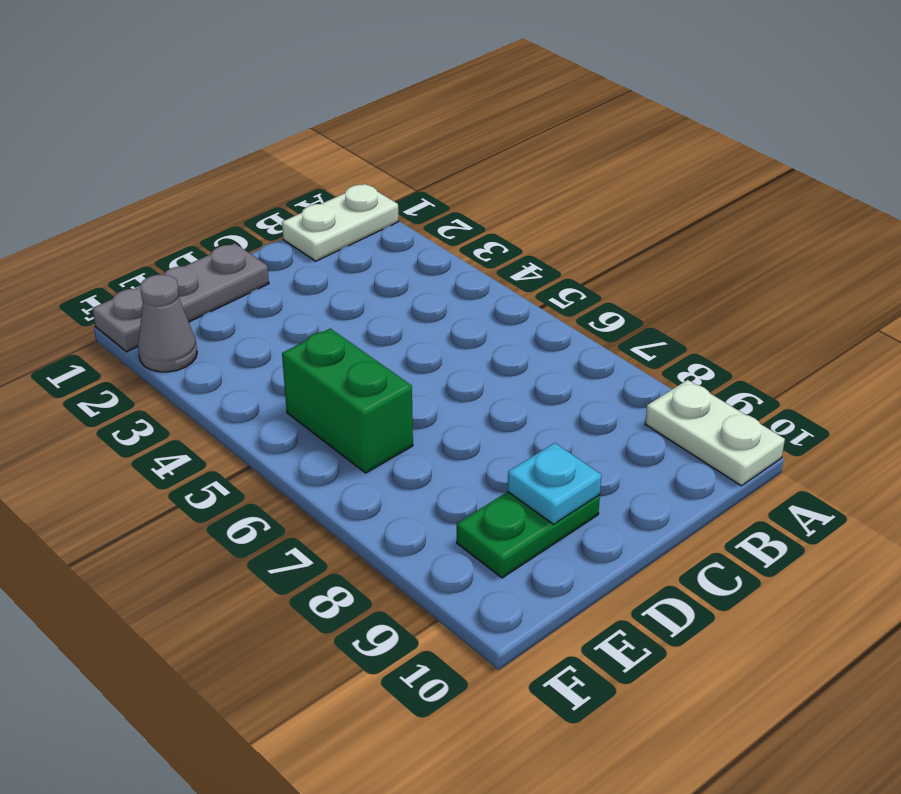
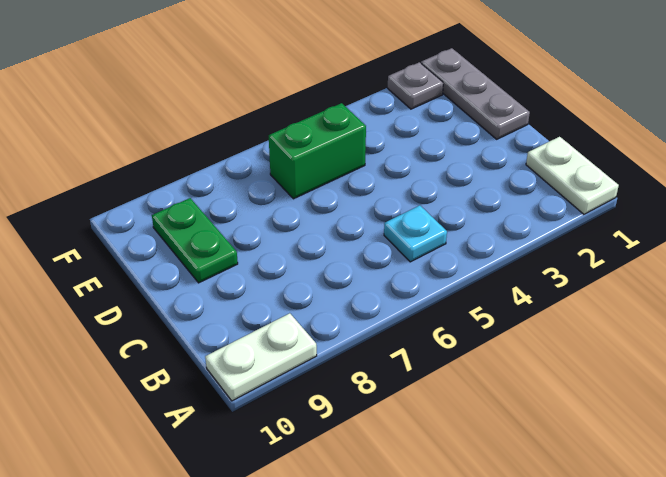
cyan plate D9 level 2 -> cyan plate B5 level 1
grey cone F2 level 1 -> grey plate F2 level 1

